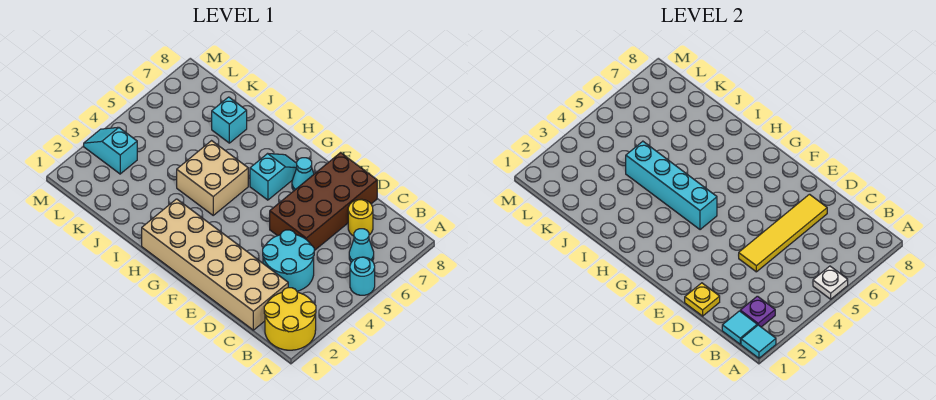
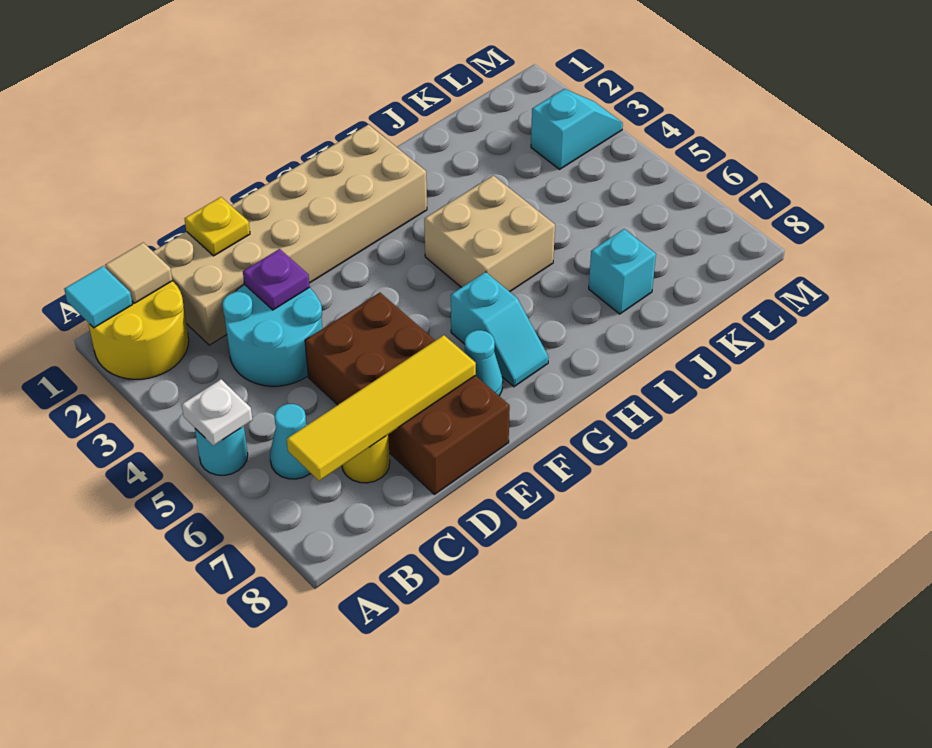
cyan tile B1 level 2 -> tan tile B1 level 2
purple plate B2 level 2 -> purple plate D3 level 2
yellow tile D4:D7 level 2 -> yellow tile B7:E7 level 2
cyan brick G4:J4 level 2 -> none

